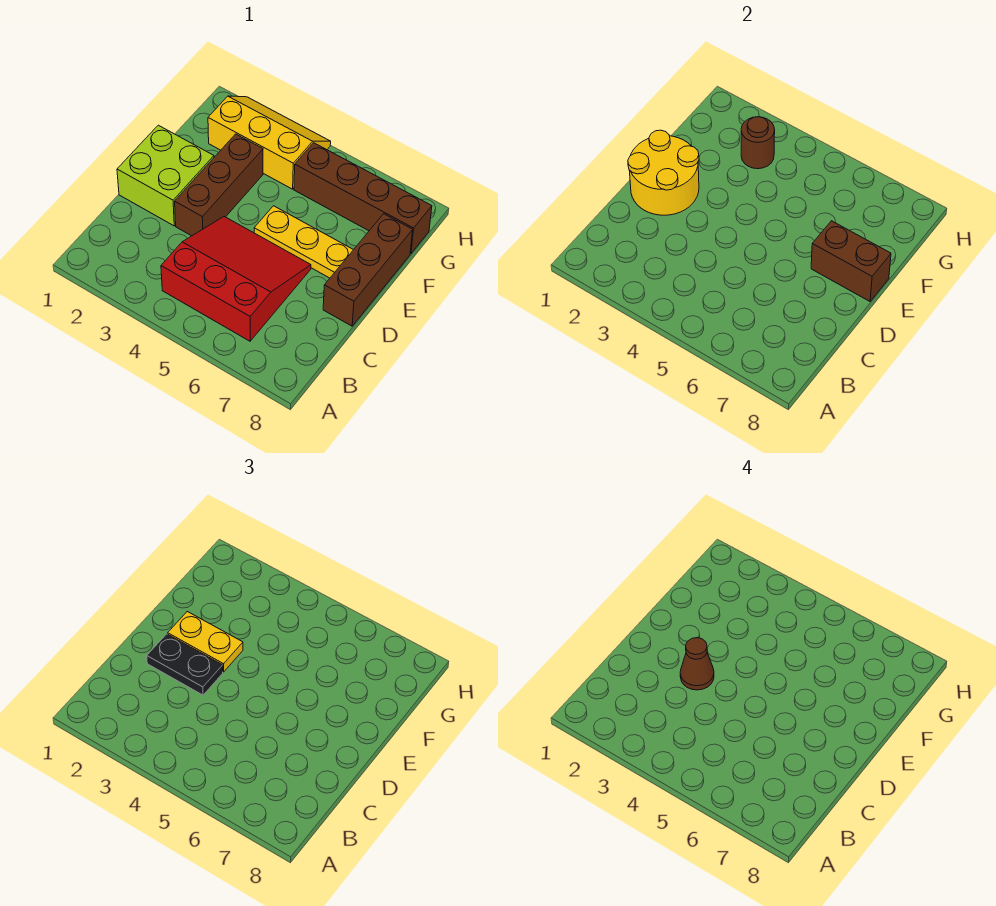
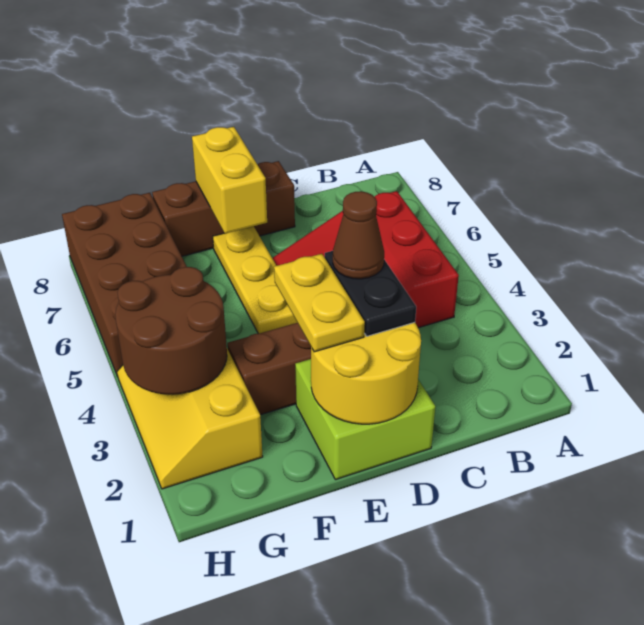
brown brick E7:E8 level 2 -> yellow brick E7:E8 level 2
brown round brick G3 level 2 -> brown round brick G3:H4 level 2
brown brick G5:G8 level 1 -> brown brick G5:H8 level 1

